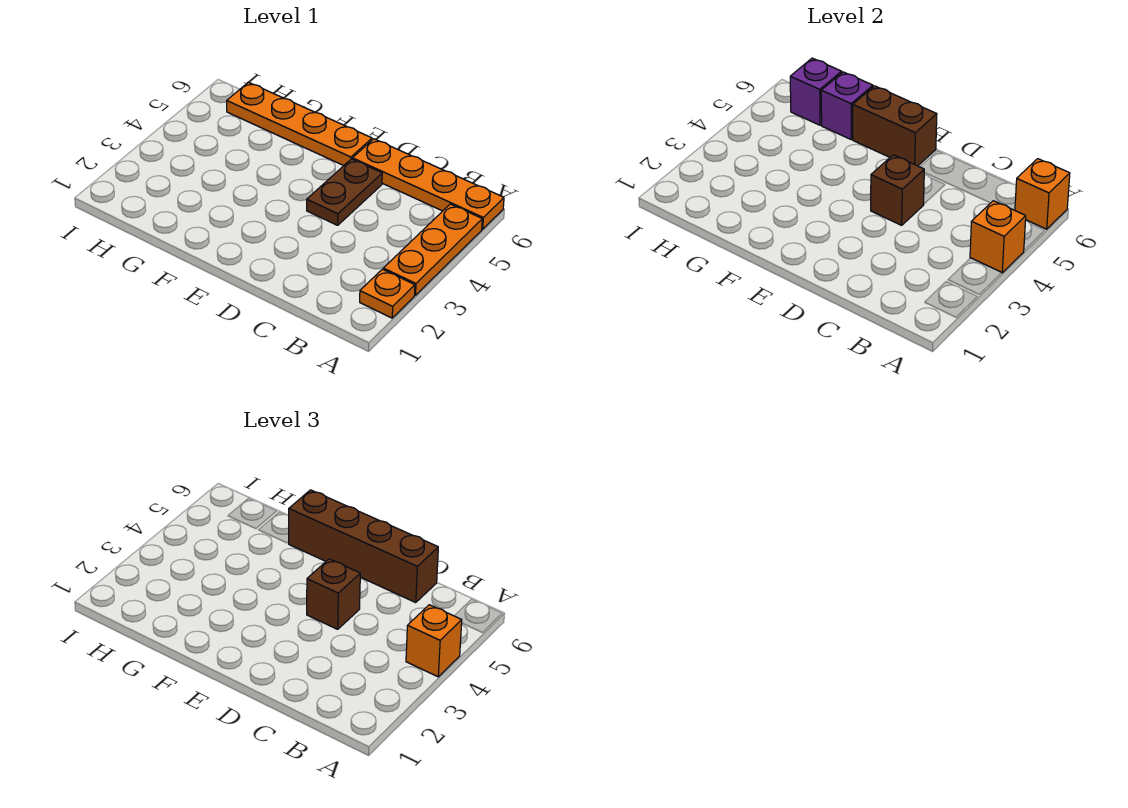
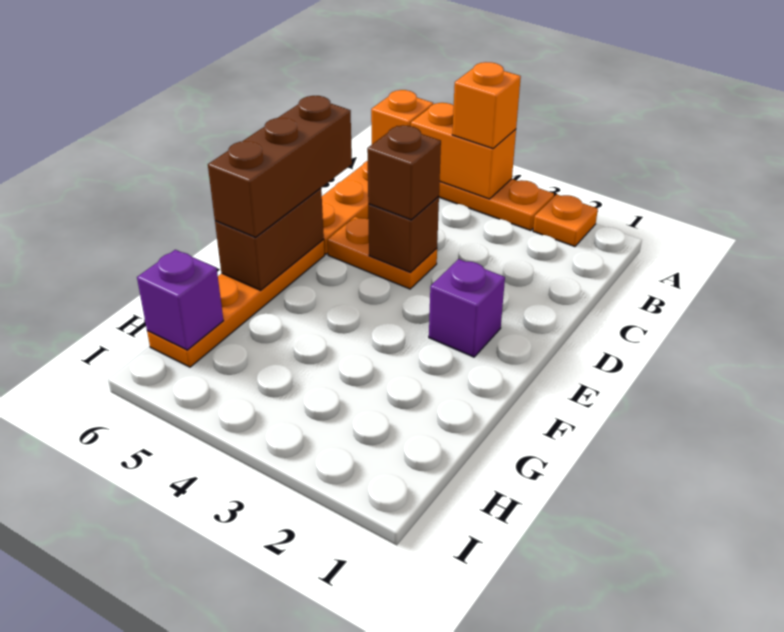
orange brick A4 level 2 -> orange brick A4:A5 level 2
brown brick C6:F6 level 3 -> brown brick D6:F6 level 3
brown plate D4:D5 level 1 -> orange plate D4:D5 level 1
purple brick G6 level 2 -> purple brick E2 level 1

